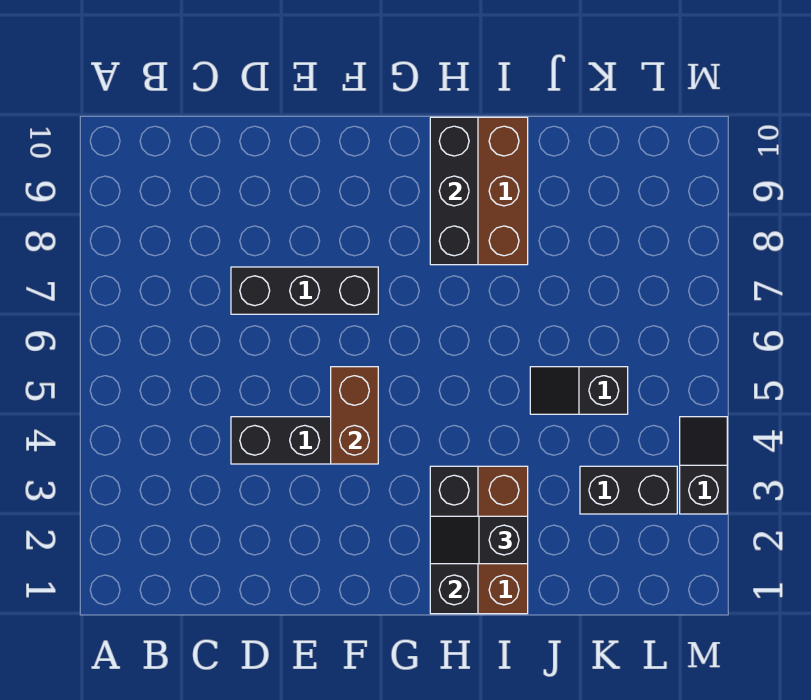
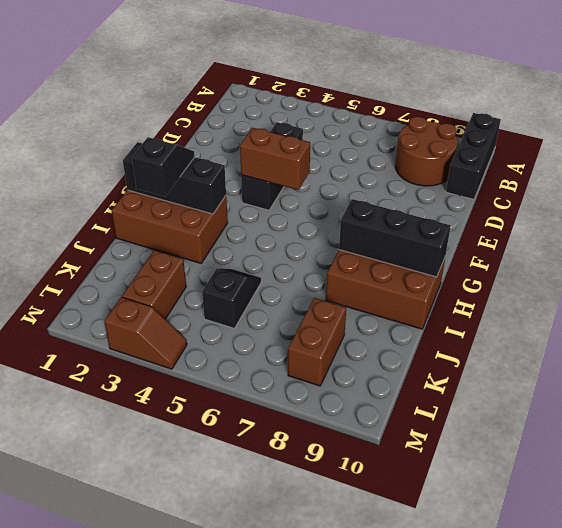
none -> brown round brick B8:C9 level 1
black brick D7:F7 level 1 -> black brick A10:C10 level 1
black brick K3:L3 level 1 -> brown brick K3:L3 level 1
none -> brown brick K8:L8 level 1
black slope M3:M4 level 1 top 3 -> brown slope M3:M4 level 1 top 3

